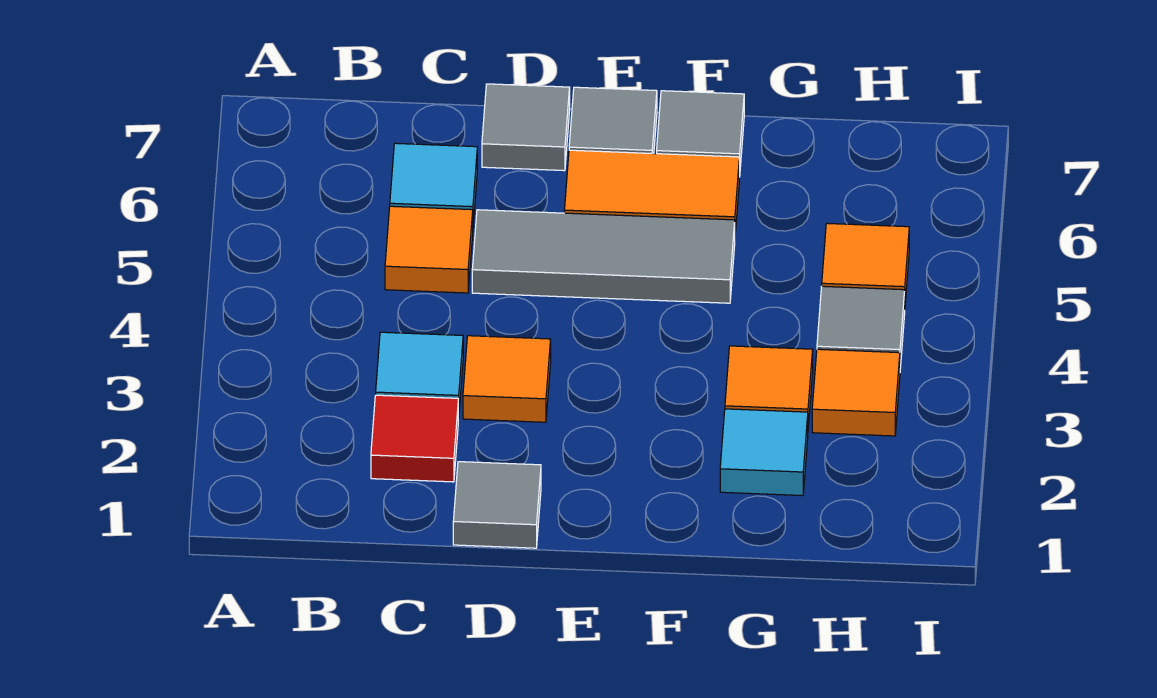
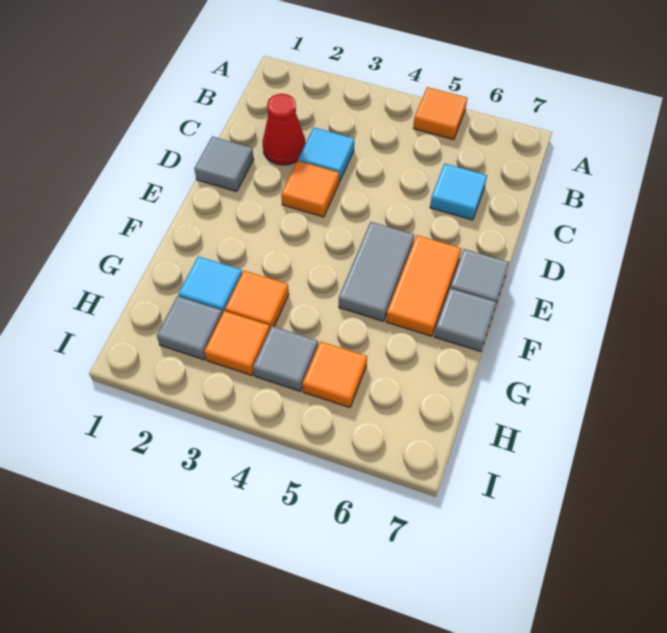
red tile C2 level 1 -> red cone C2 level 1
orange tile C5 level 1 -> orange tile A5 level 1
grey tile D5:F5 level 1 -> grey tile E5:F5 level 1
grey tile D7 level 1 -> grey tile H2 level 1

